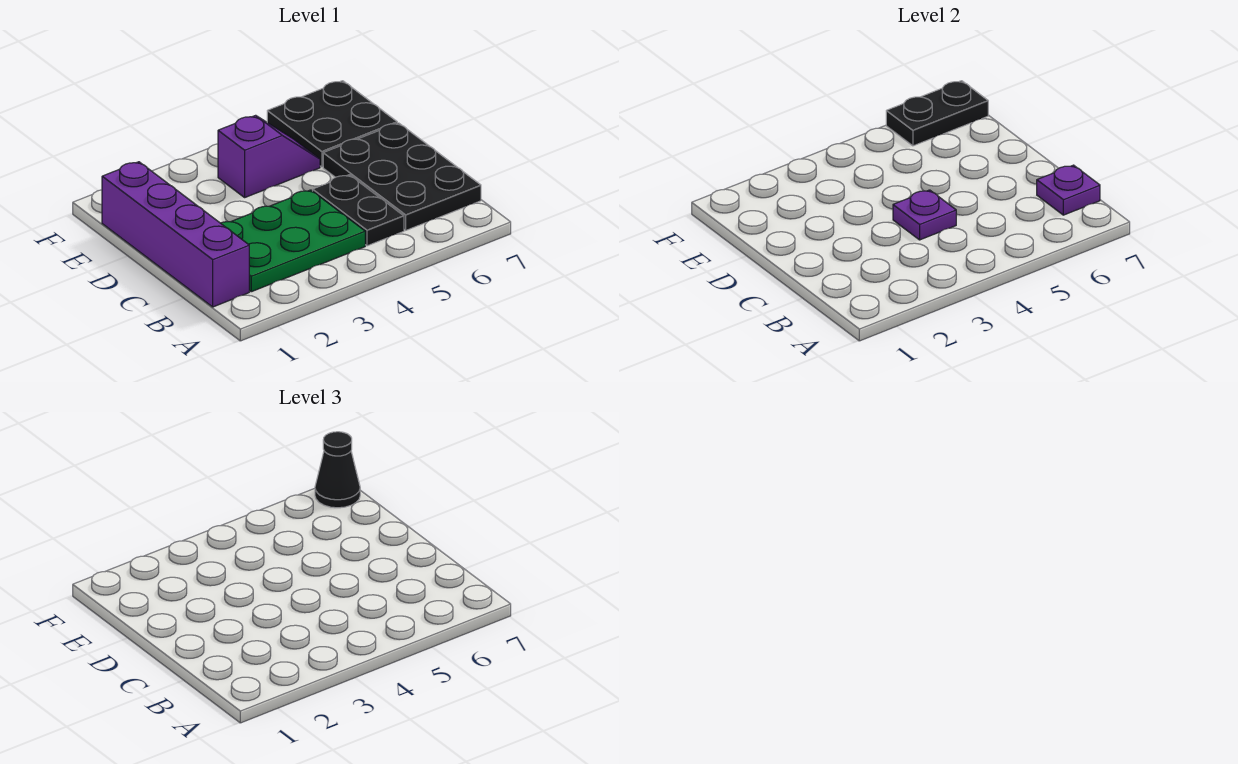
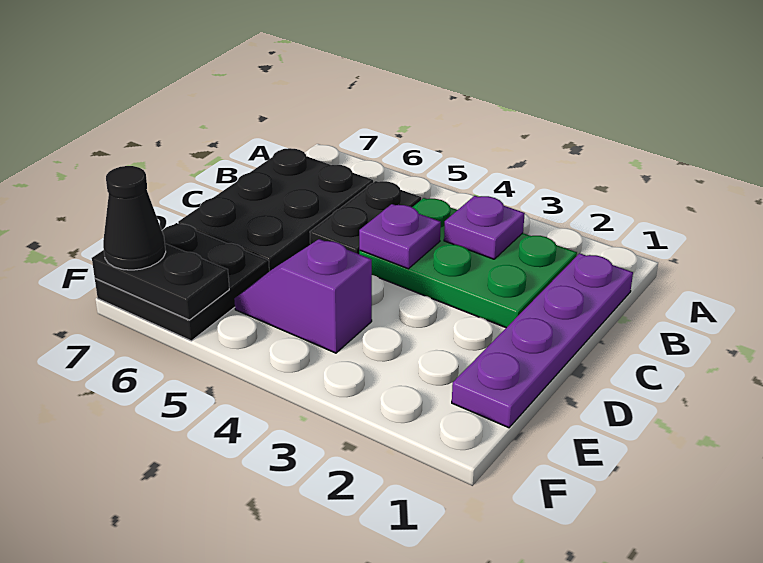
purple brick B1:E1 level 1 -> purple plate B1:E1 level 1
purple plate B7 level 2 -> purple plate B3 level 2

